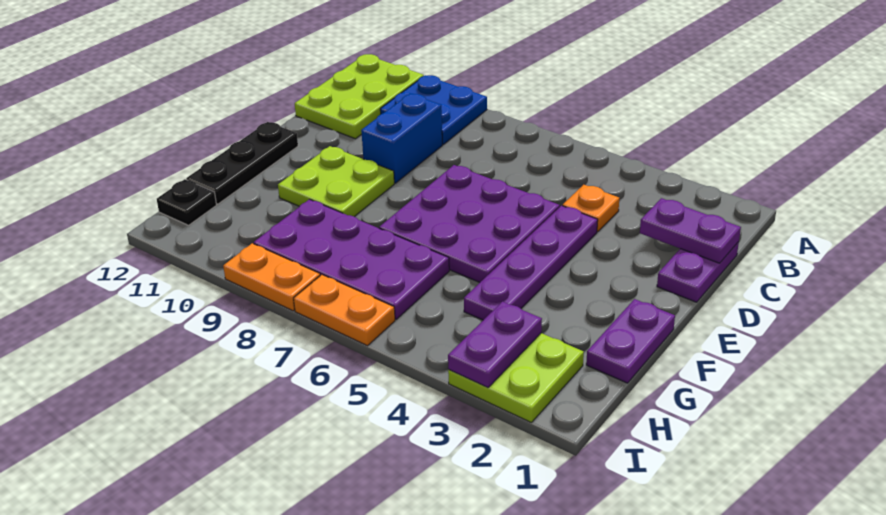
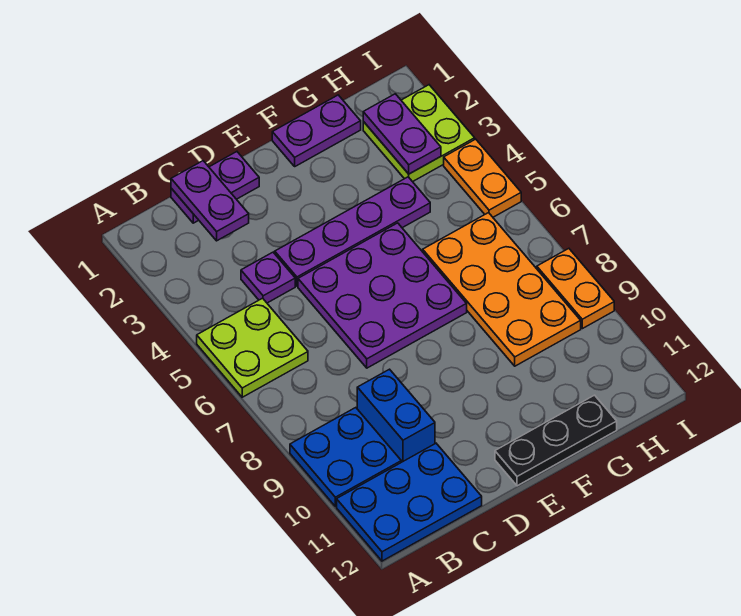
lime plate A11:C12 level 1 -> blue plate A11:C12 level 1
orange plate C4 level 1 -> purple plate C4 level 1
blue brick C9:D9 level 1 -> blue brick C9:C10 level 1
lime plate E9:F10 level 1 -> lime plate A5:B6 level 1
purple plate G6:H9 level 1 -> orange plate G6:H9 level 1
purple plate H3:I3 level 2 -> purple plate H2:H3 level 2
black plate H12 level 1 -> none
orange plate I6:I7 level 1 -> orange plate I4:I5 level 1

